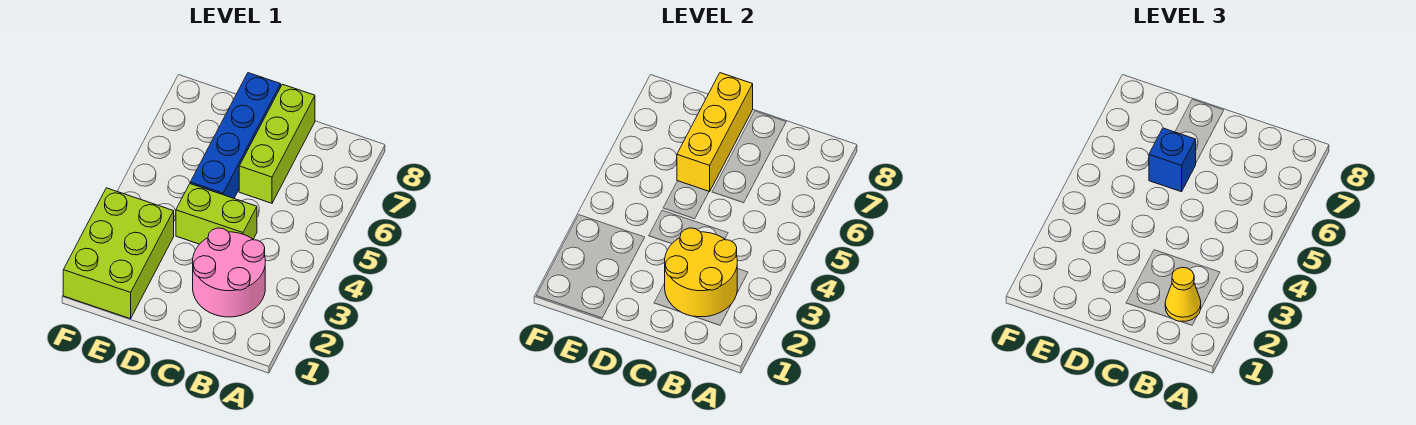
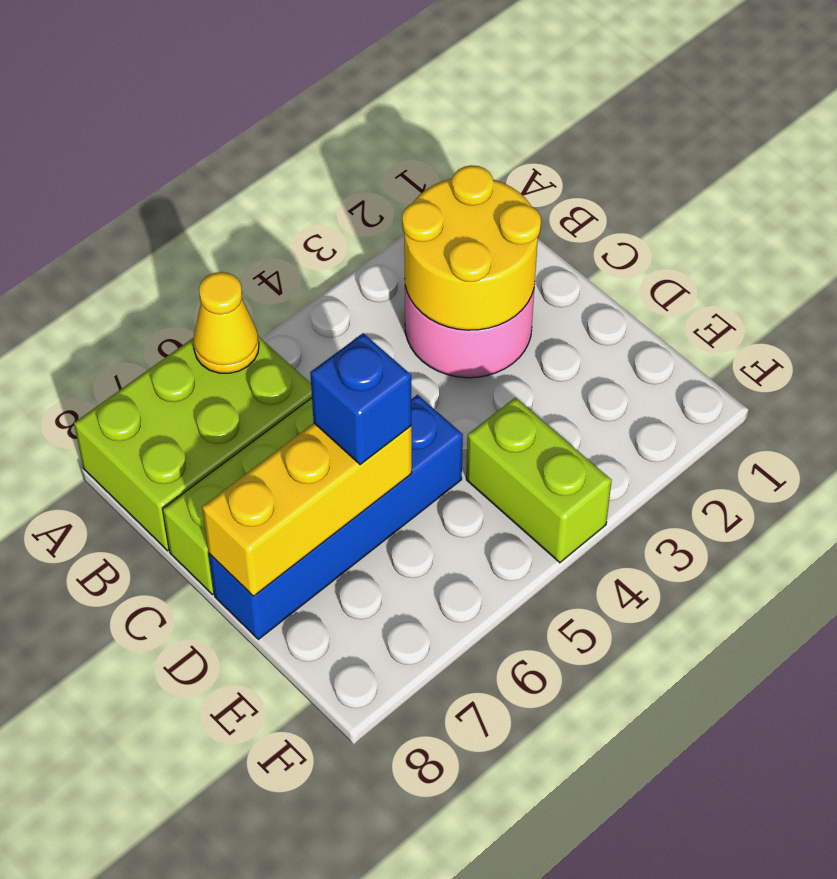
yellow cone B2 level 3 -> yellow cone A6 level 2
lime brick C4:D4 level 1 -> lime brick E4:F4 level 1
lime brick E1:F3 level 1 -> lime brick A6:B8 level 1

